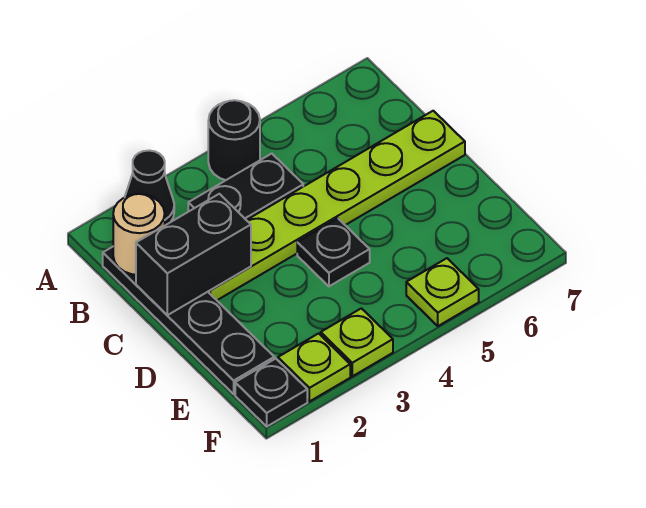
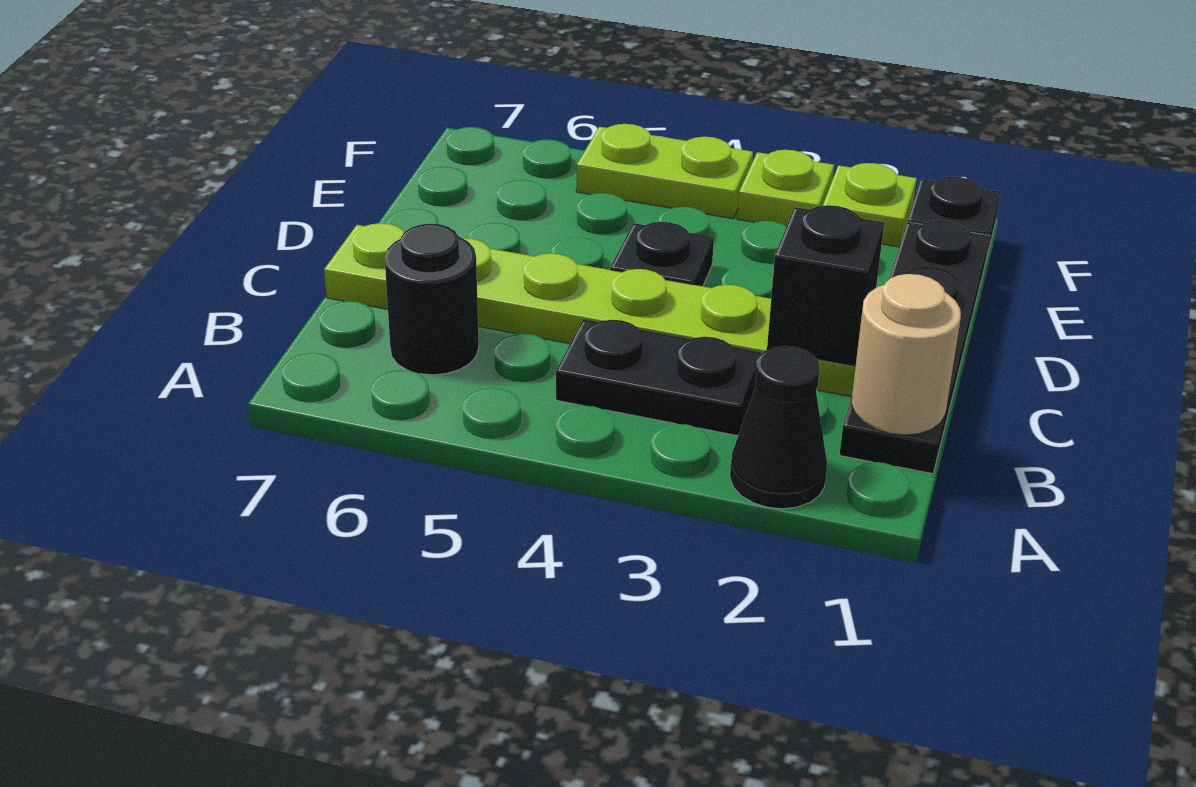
black round brick A4 level 1 -> black round brick B6 level 1
black brick C1:C2 level 2 -> black brick C2 level 2
lime plate F5 level 1 -> lime plate F4:F5 level 1

